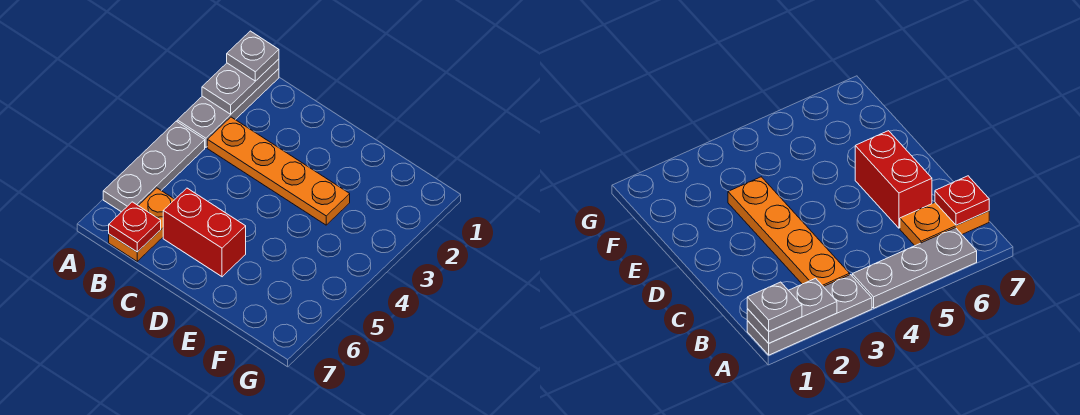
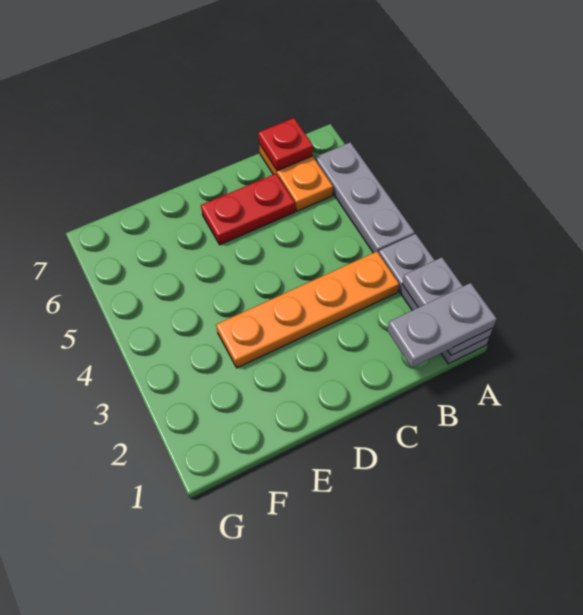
grey plate A1 level 3 -> grey plate A1:B1 level 3
red brick C6:D6 level 1 -> red plate C6:D6 level 1

